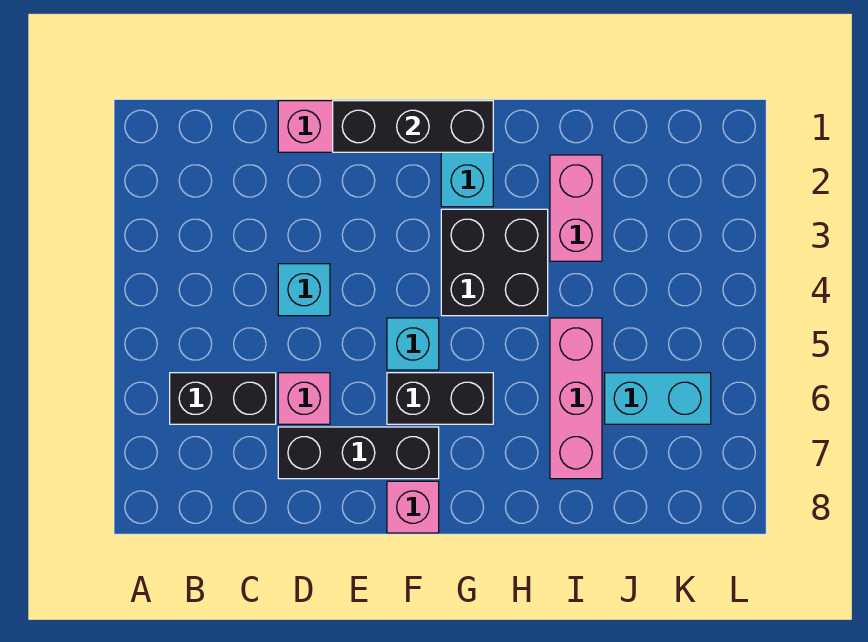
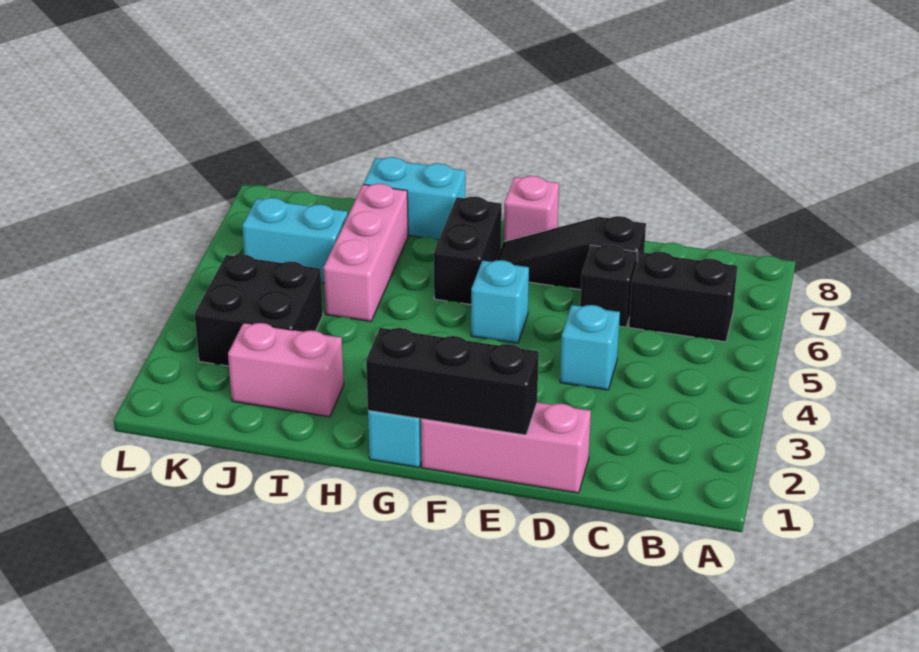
pink brick D6 level 1 -> black brick D6 level 1
black brick D7:F7 level 1 -> black slope D7:F7 level 1 top D
black brick F6:G6 level 1 -> black brick G6:G7 level 1
black brick G3:H4 level 1 -> black brick J3:K4 level 1
none -> cyan brick H8:I8 level 1
pink brick I2:I3 level 1 -> pink brick I2:J2 level 1

